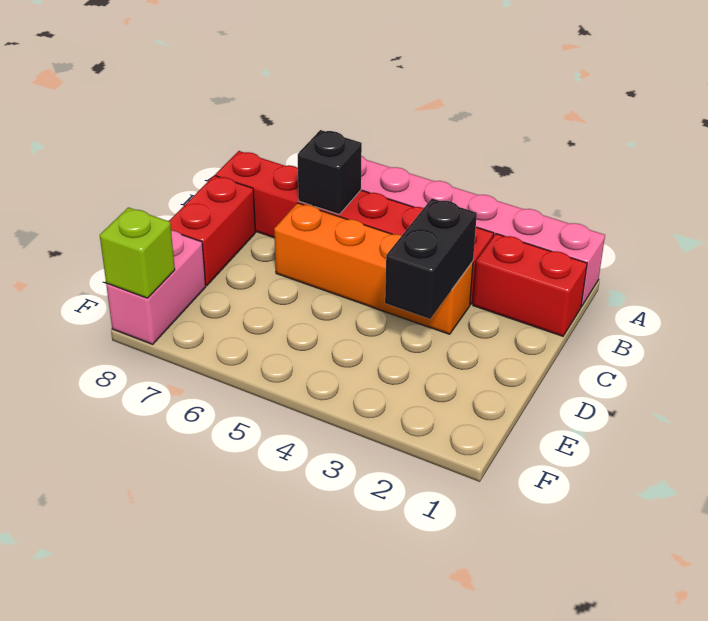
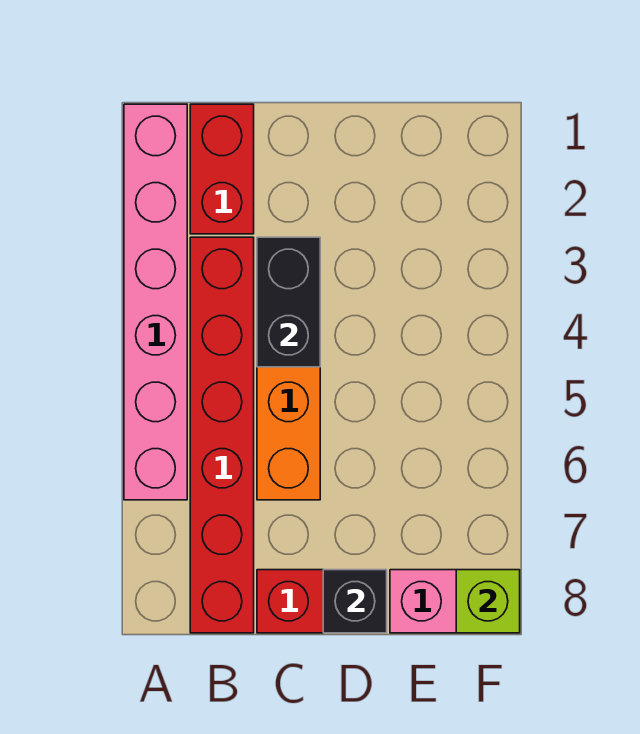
black brick B6 level 2 -> black brick D8 level 2
black brick C3:D3 level 2 -> black brick C3:C4 level 2

